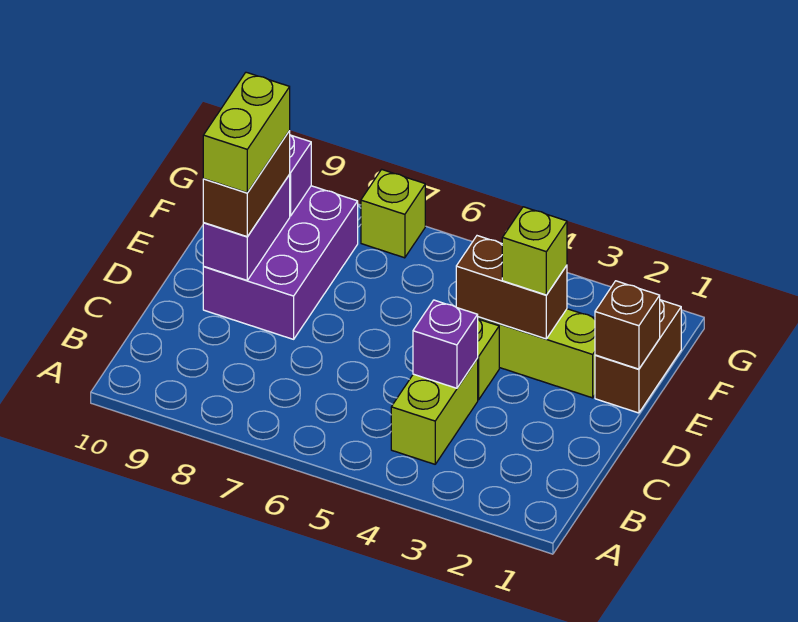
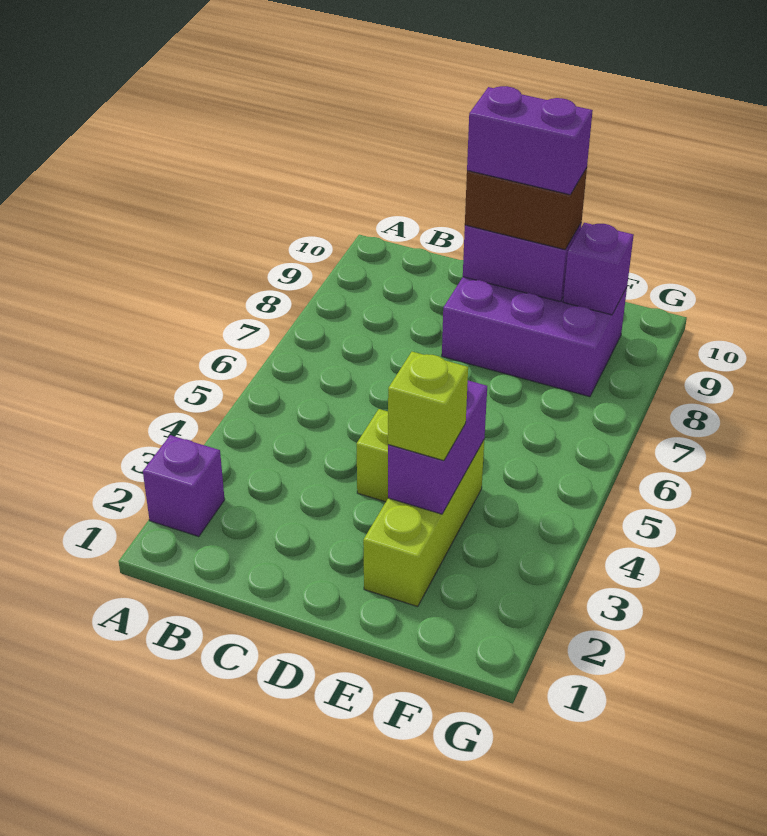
lime brick B4:C4 level 1 -> none
purple brick C4 level 2 -> purple brick A2 level 1
lime brick D9:E9 level 4 -> purple brick D9:E9 level 4
brown brick E1:F1 level 1 -> none
brown brick E1 level 2 -> none
brown brick E3:E4 level 2 -> purple brick E3:E4 level 2
lime brick G7 level 1 -> none

